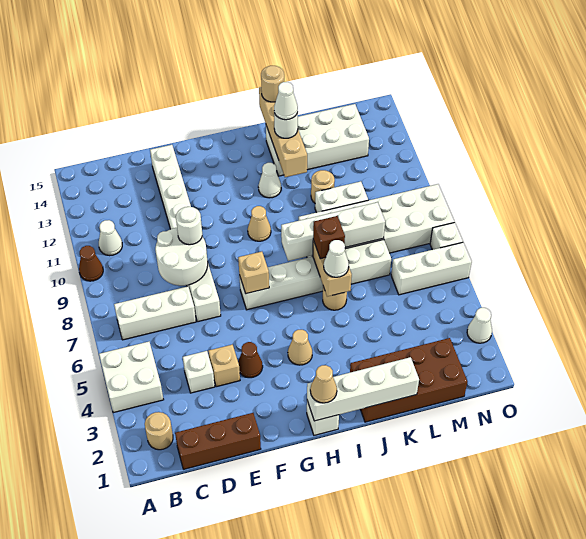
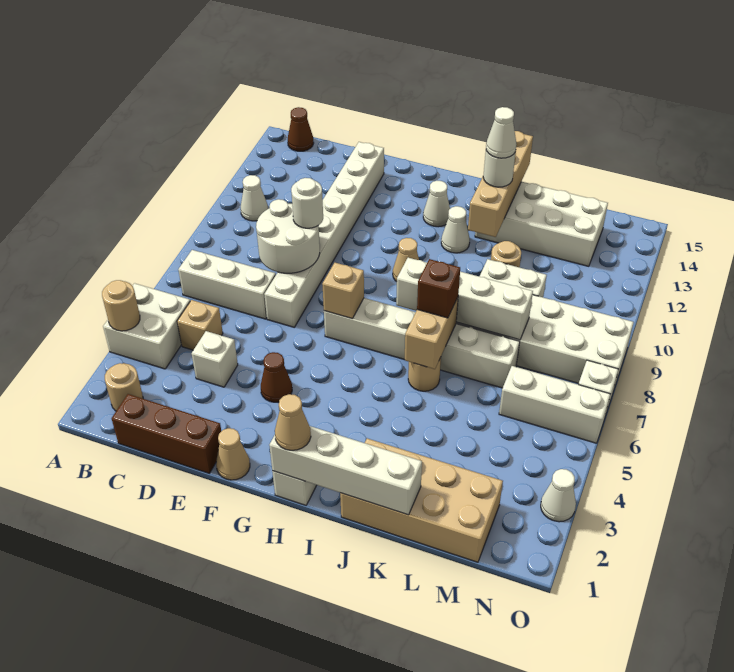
brown cone A10 level 1 -> brown cone B15 level 1
tan brick E4 level 1 -> tan brick C5 level 1
tan cone H4 level 1 -> tan cone F1 level 1
brown brick J1:M2 level 1 -> tan brick J1:M2 level 1
white cone J6 level 3 -> white cone H13 level 1
tan round brick J15 level 3 -> tan round brick A4 level 2

